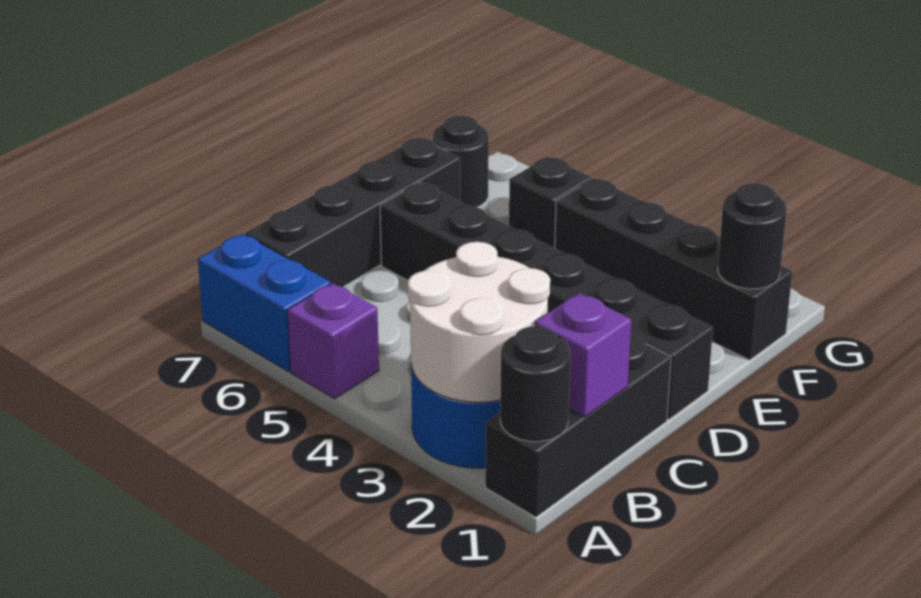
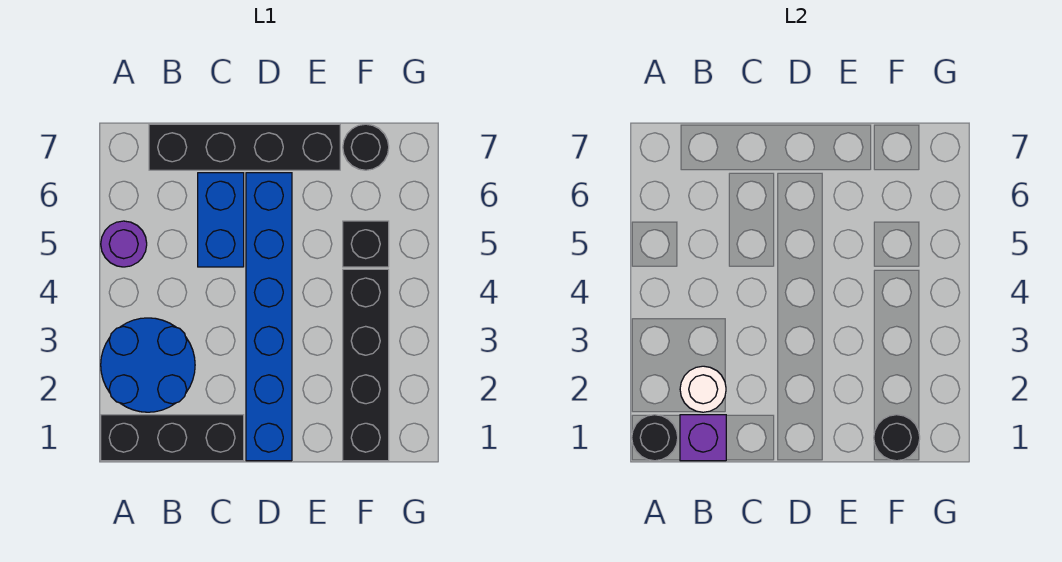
white round brick A2:B3 level 2 -> white round brick B2 level 2
purple brick A5 level 1 -> purple round brick A5 level 1
blue brick A6:A7 level 1 -> blue brick C5:C6 level 1
black brick D1:D6 level 1 -> blue brick D1:D6 level 1

